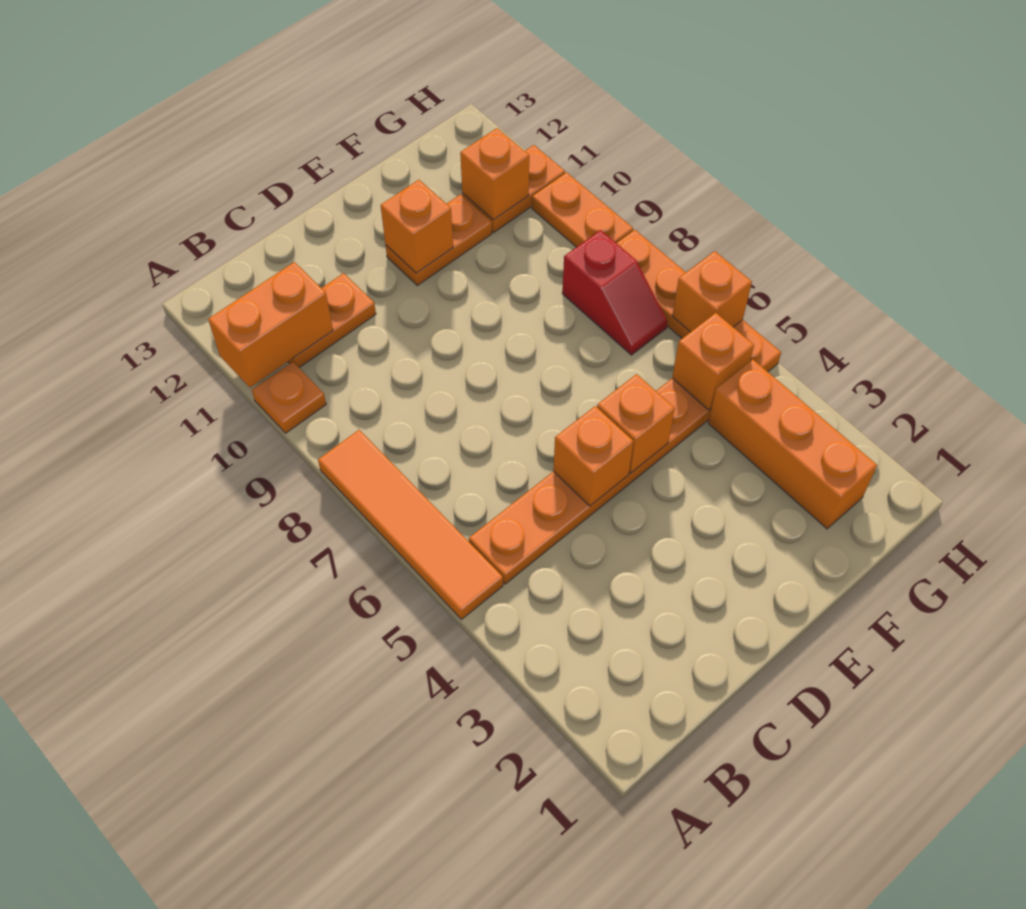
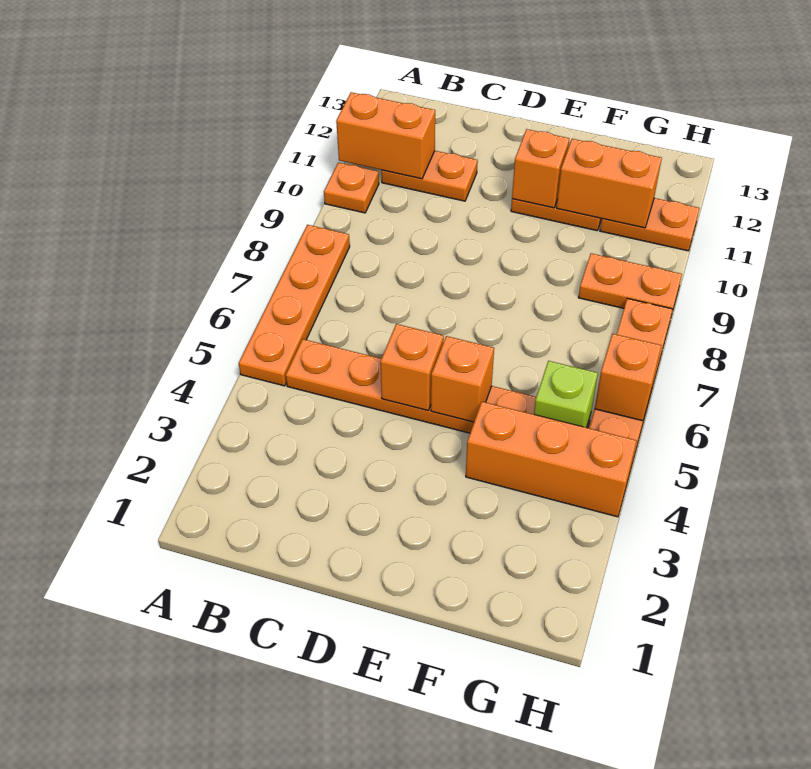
orange tile A5:A8 level 1 -> orange plate A5:A8 level 1
orange brick G2:G4 level 1 -> orange brick F4:H4 level 1
orange brick G5 level 2 -> lime brick G5 level 2
red slope G7:G8 level 1 top 8 -> none
orange brick G11 level 2 -> orange brick F11:G11 level 2
orange plate H9:H10 level 1 -> orange plate G9:H9 level 1

